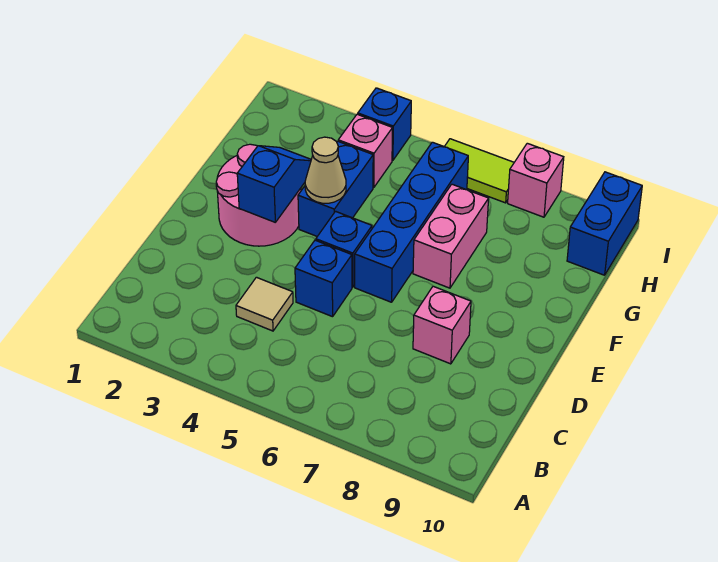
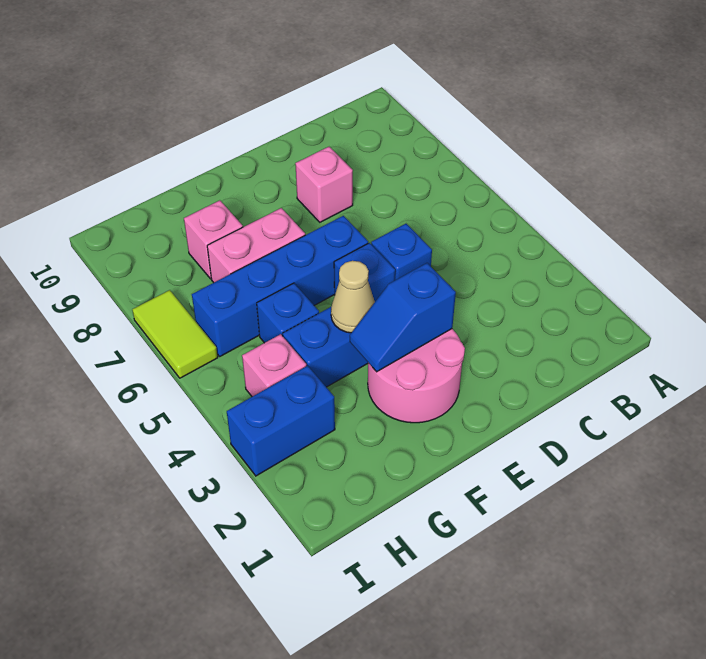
tan tile C4 level 1 -> none
blue brick H10:I10 level 1 -> blue brick H3:I3 level 1
blue brick I4 level 1 -> blue brick G5 level 1
pink brick I8 level 1 -> pink brick G8 level 1

